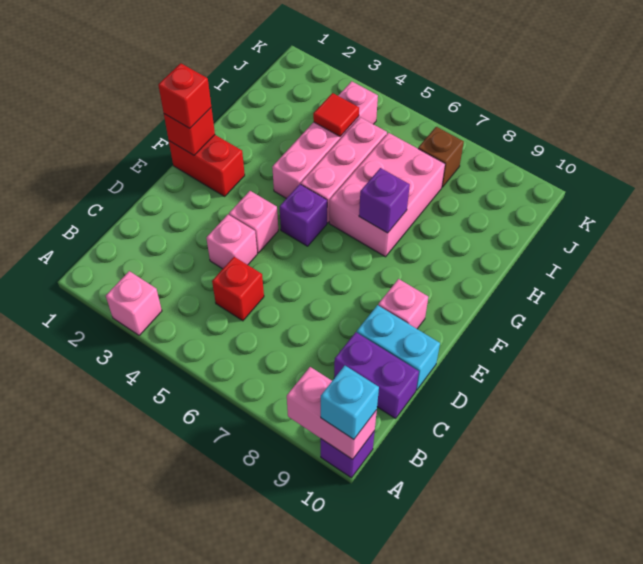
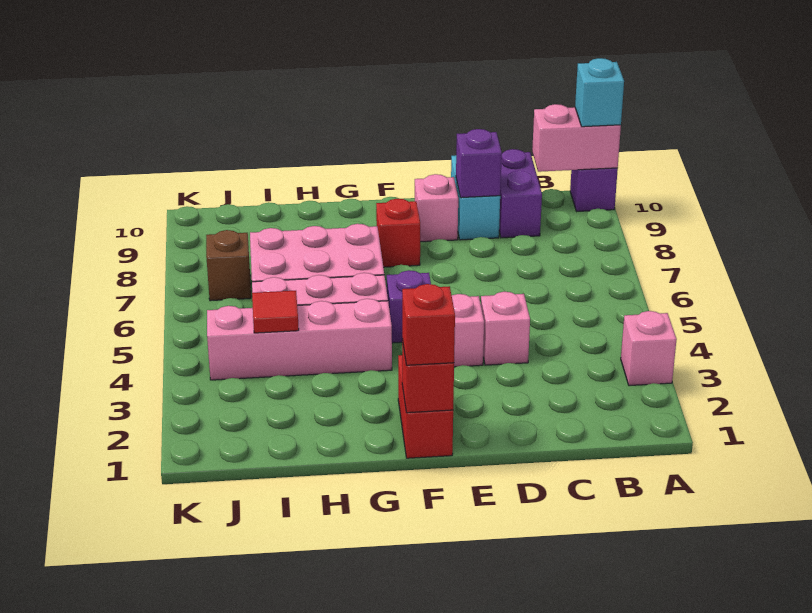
pink brick A9:A10 level 2 -> pink brick A10:B10 level 2
red brick C5 level 1 -> red brick F8 level 1
purple brick G7 level 2 -> purple brick D9 level 2

